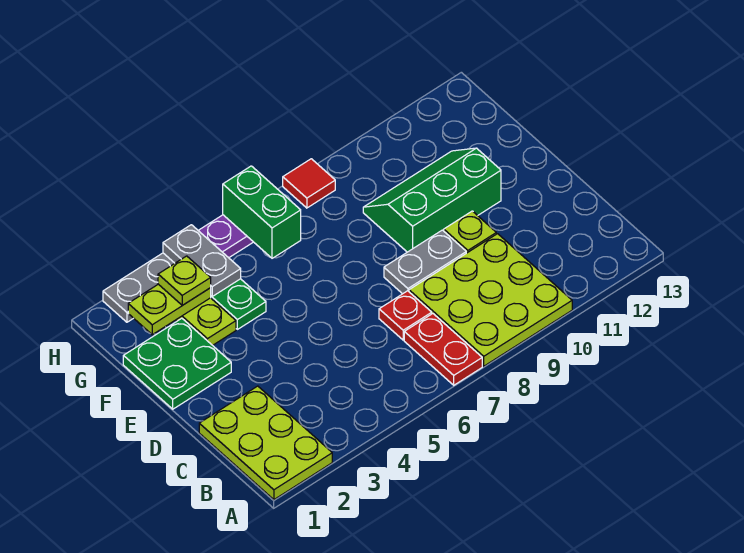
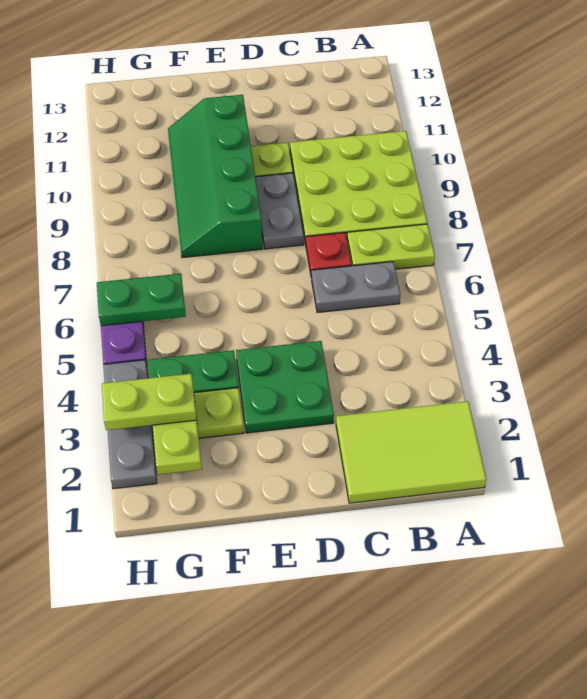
lime plate A1:C2 level 1 -> lime tile A1:C2 level 1
red plate A7:B7 level 1 -> lime plate A7:B7 level 1
green plate E1:F2 level 1 -> green plate D3:E4 level 1
green slope E9:F11 level 1 top E -> green slope E8:F11 level 1 top E
lime plate G3 level 3 -> lime plate G3:H3 level 3
grey plate G4:H4 level 2 -> grey plate B6:C6 level 1
green brick G6:H6 level 2 -> green plate G6:H6 level 2
red tile H8 level 1 -> none

